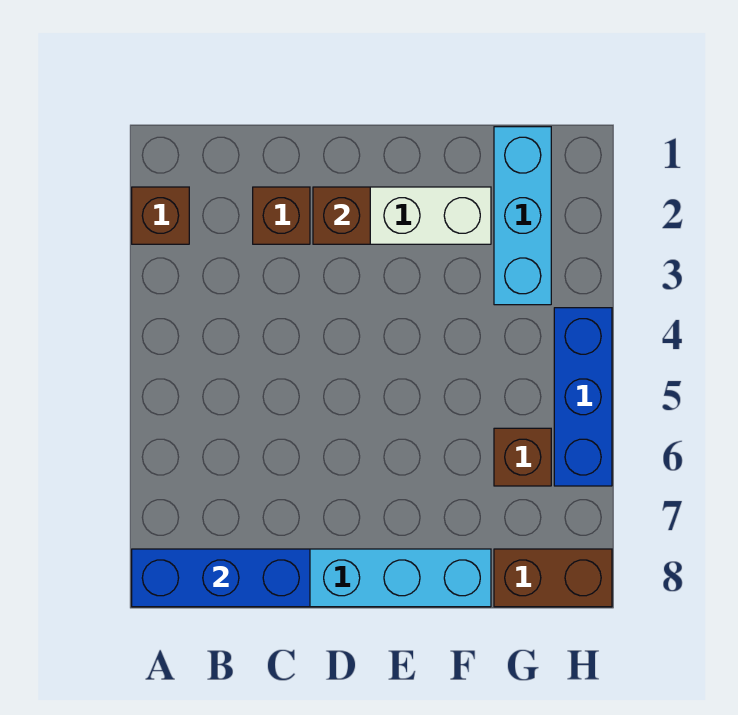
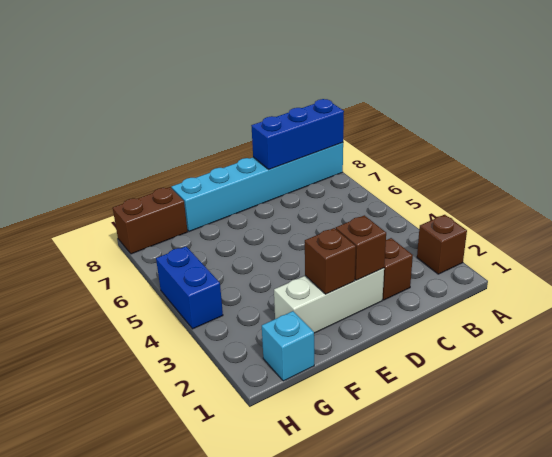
cyan brick G1:G3 level 1 -> cyan brick G1 level 1
brown brick G6 level 1 -> brown brick E2 level 2
blue brick H4:H6 level 1 -> blue brick H4:H5 level 1

